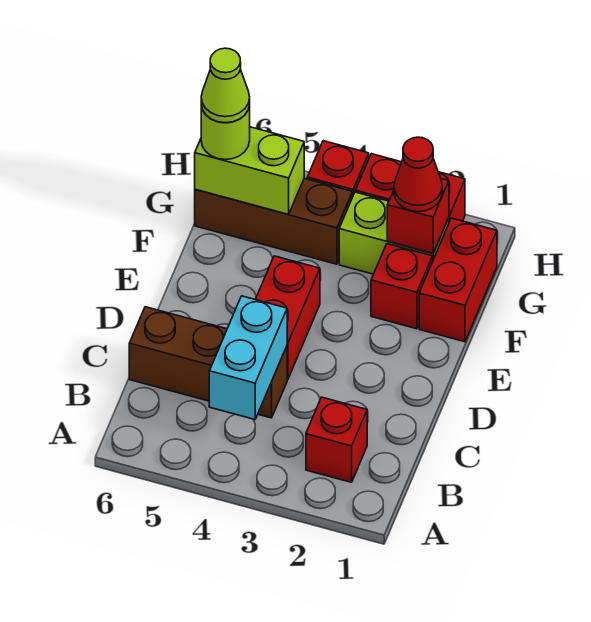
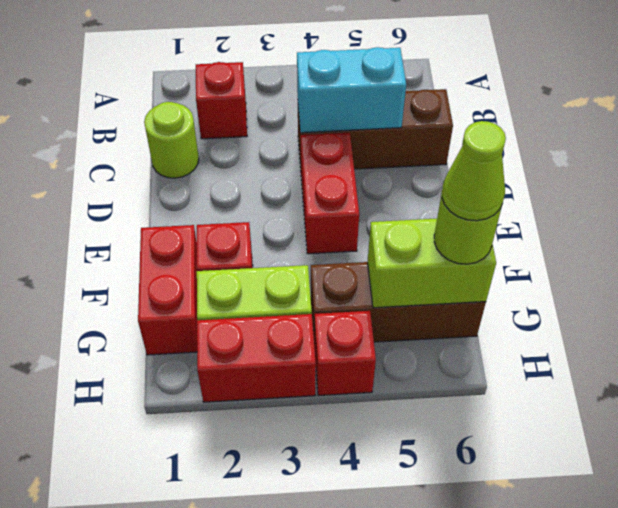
cyan brick B4:C4 level 2 -> cyan brick C4:C5 level 2
none -> lime round brick C1 level 1
red brick G2 level 2 -> none
red cone G2 level 3 -> none

